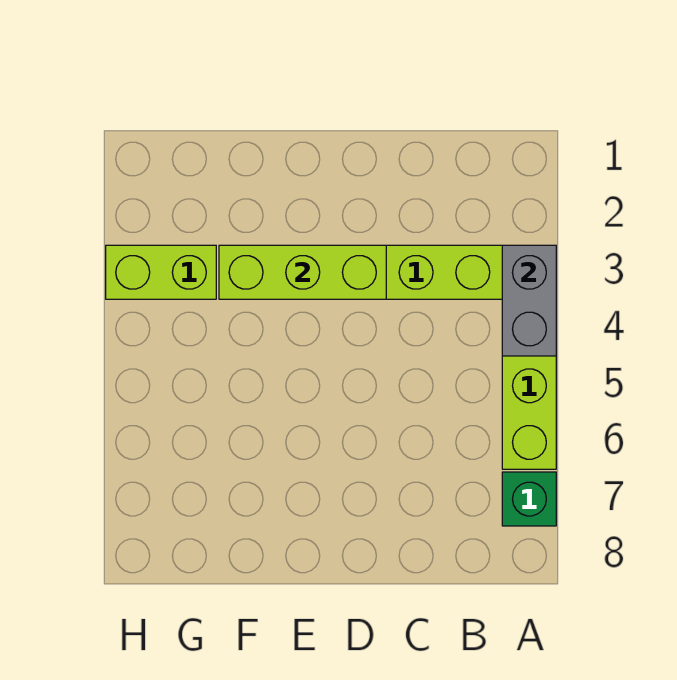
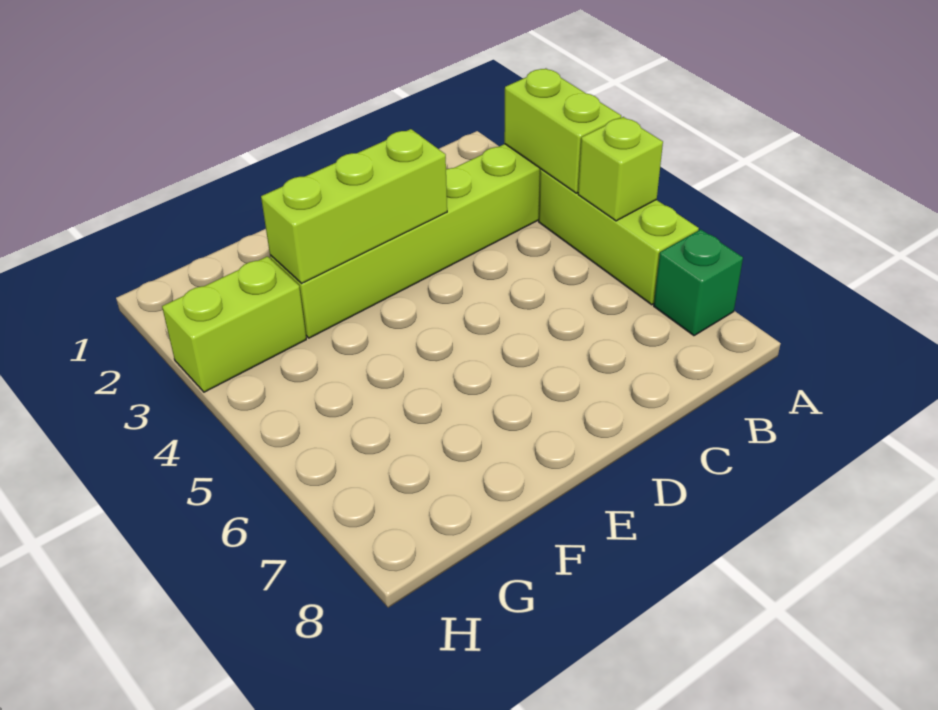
grey brick A3:A4 level 2 -> lime brick A3:A4 level 2
none -> lime brick A5 level 2

